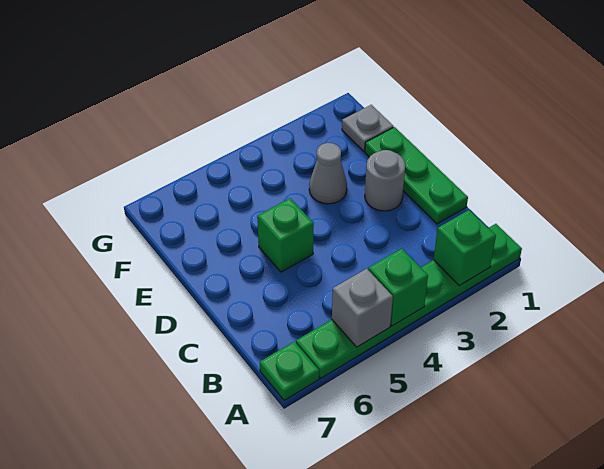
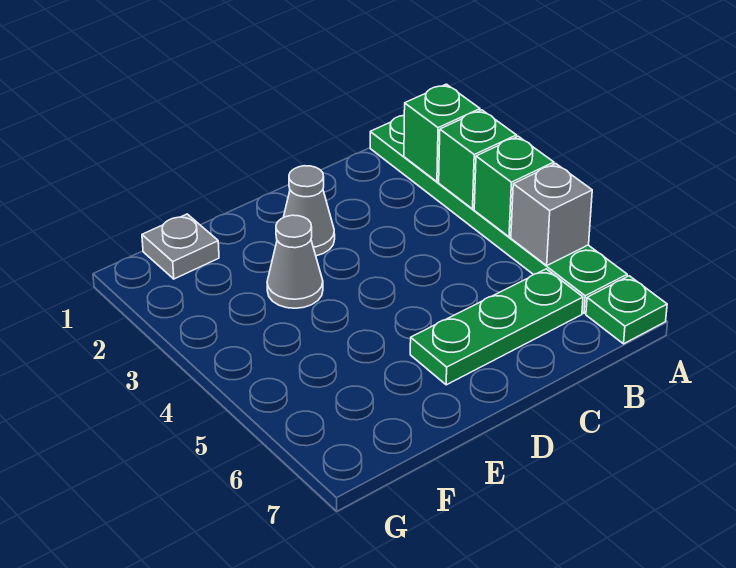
green plate C1:E1 level 1 -> green plate B6:D6 level 1
grey round brick D2 level 1 -> grey cone D2 level 1
green brick D5 level 1 -> green brick A3 level 2

